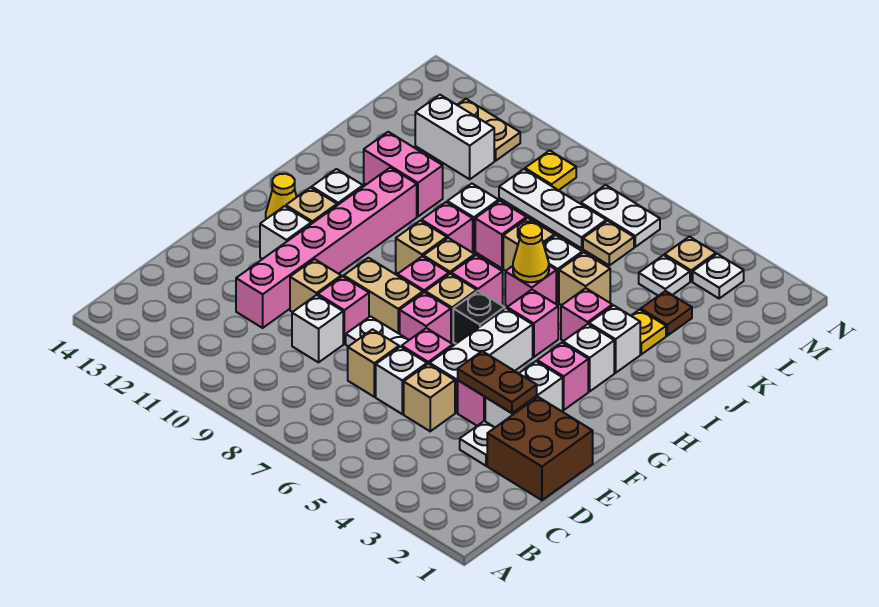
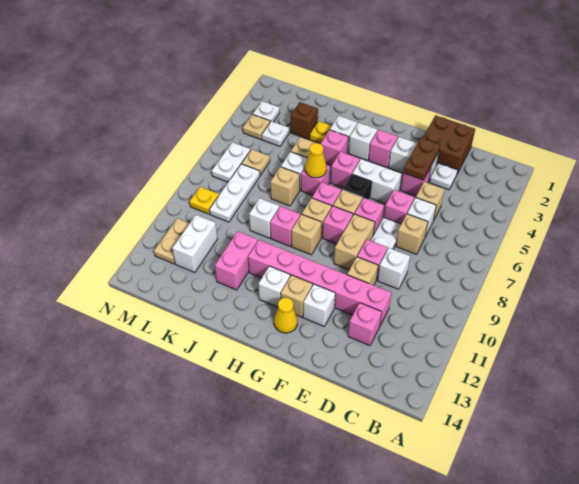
white brick E5:G5 level 1 -> white brick F5:G5 level 1
pink brick J8 level 1 -> pink brick D12 level 1
brown plate K3 level 1 -> brown brick K3 level 1

